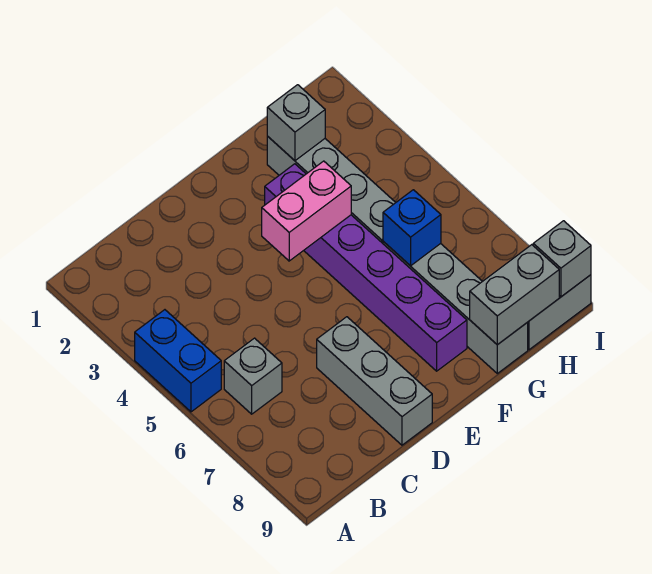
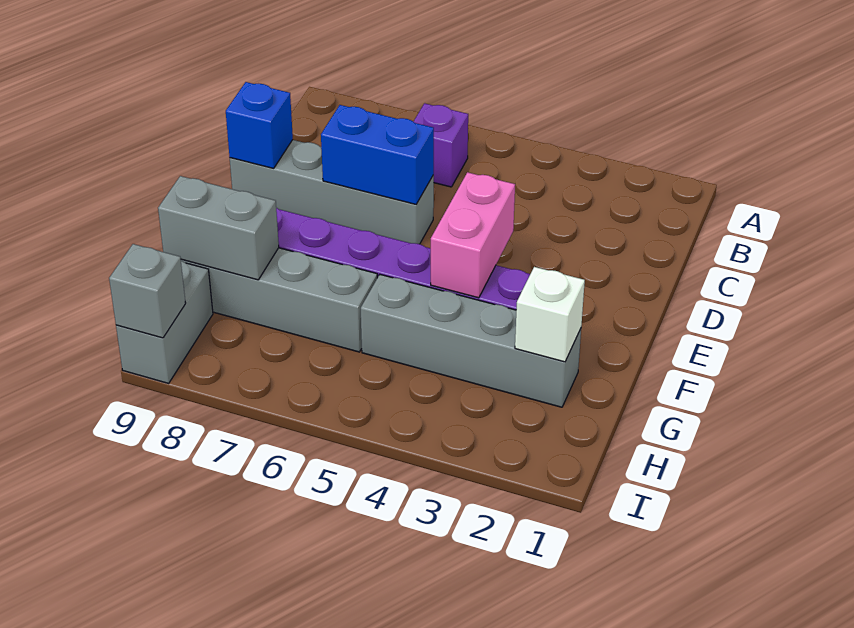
blue brick A4:A5 level 1 -> blue brick D6:D7 level 2
grey brick B6 level 1 -> purple brick B6 level 1
grey brick D7:D9 level 1 -> grey brick D6:D9 level 1
grey brick G2 level 2 -> white brick G2 level 2
blue brick G6 level 2 -> blue brick D9 level 2
grey brick G9:H9 level 2 -> grey brick G8:G9 level 2

